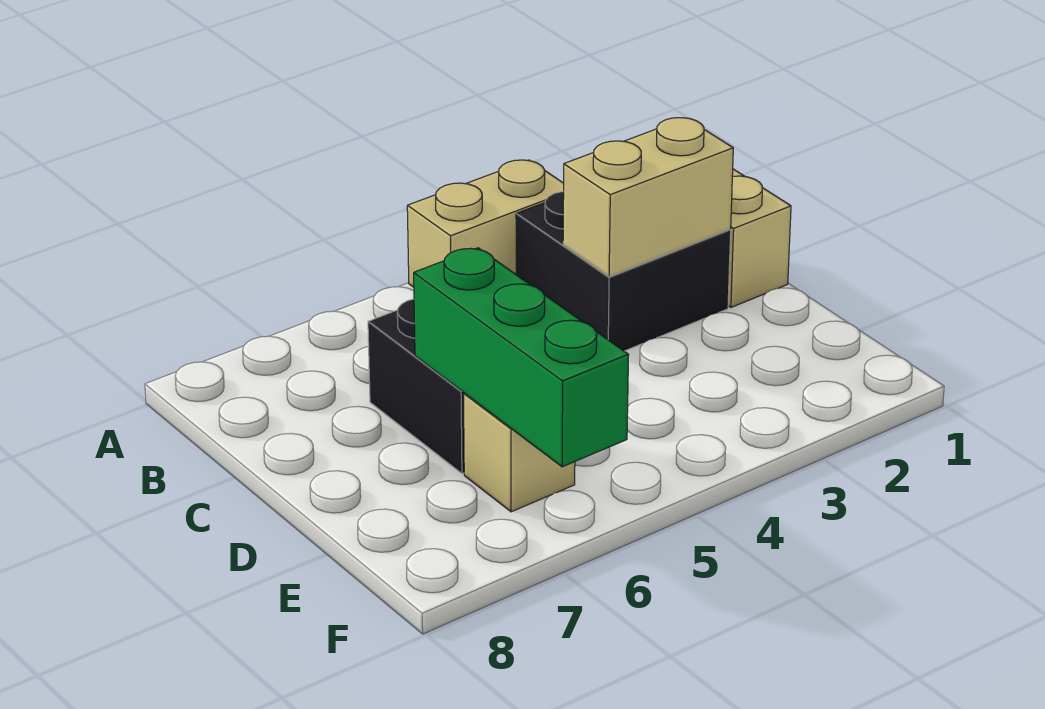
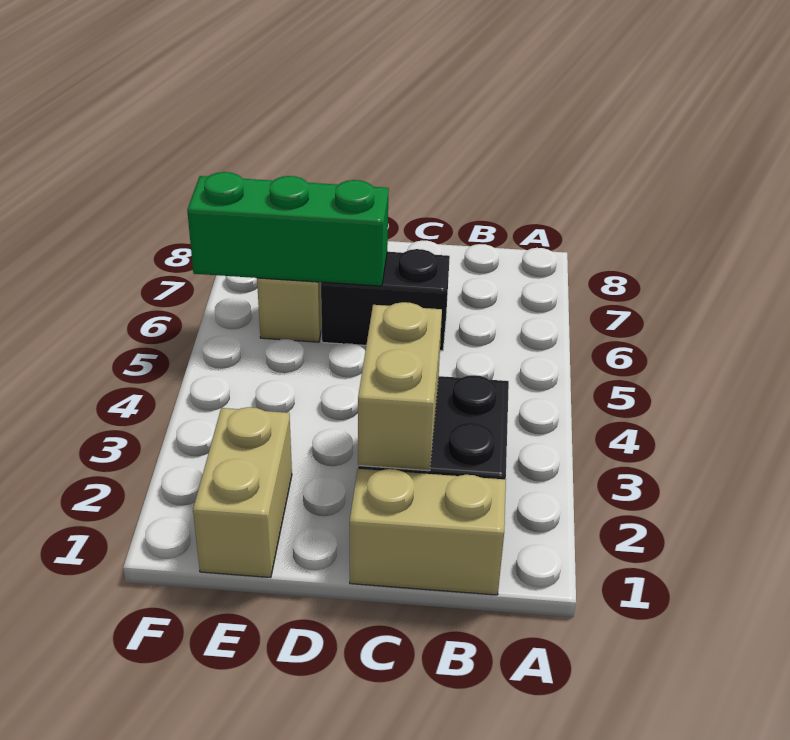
tan brick A3:A4 level 1 -> tan brick E1:E2 level 1

